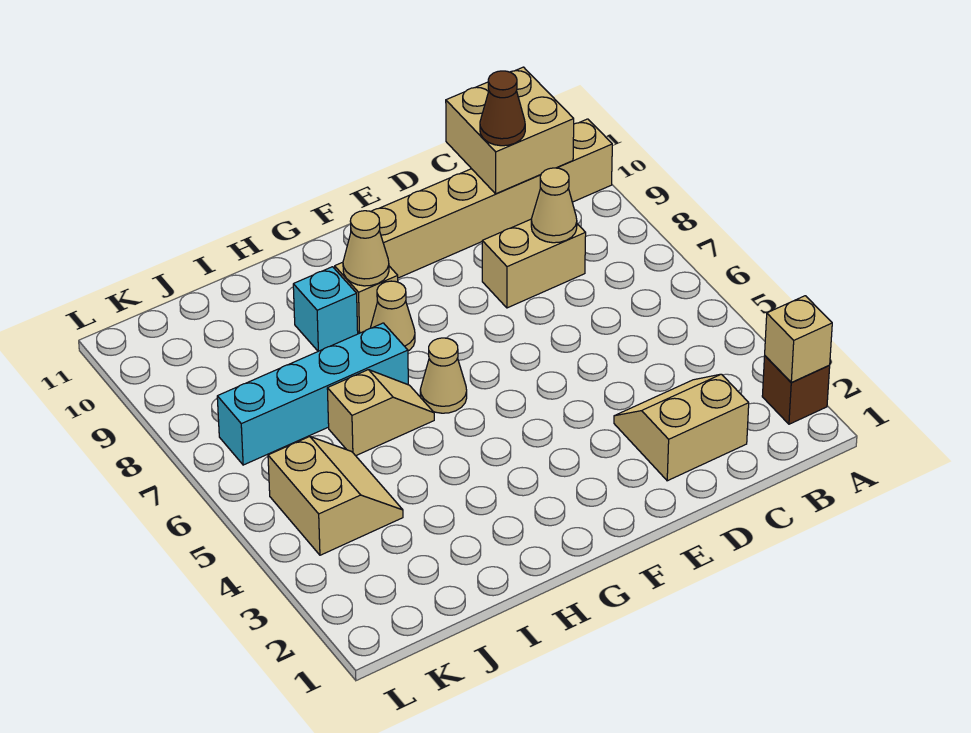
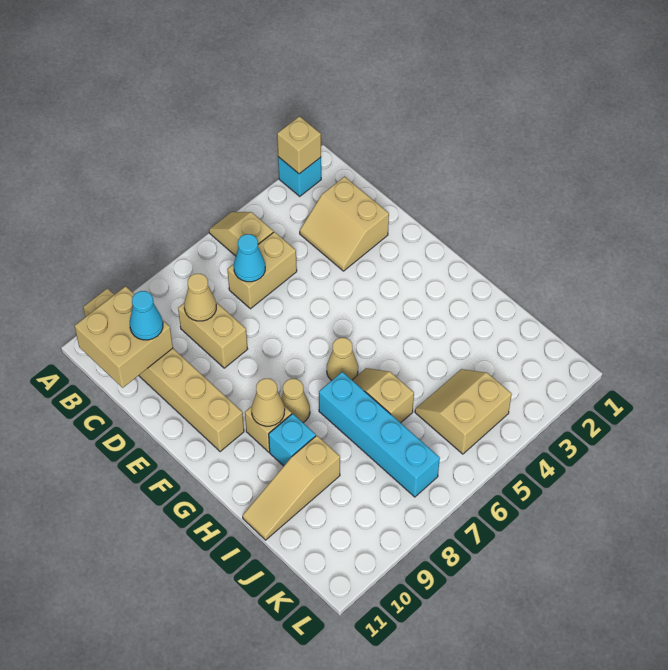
brown brick A2 level 1 -> cyan brick A2 level 1
none -> tan slope A5:B5 level 1 top B
none -> tan brick C5:C6 level 1
none -> cyan cone C6 level 2
brown cone C10 level 3 -> cyan cone C10 level 3
none -> tan slope I9:I11 level 1 top 9

